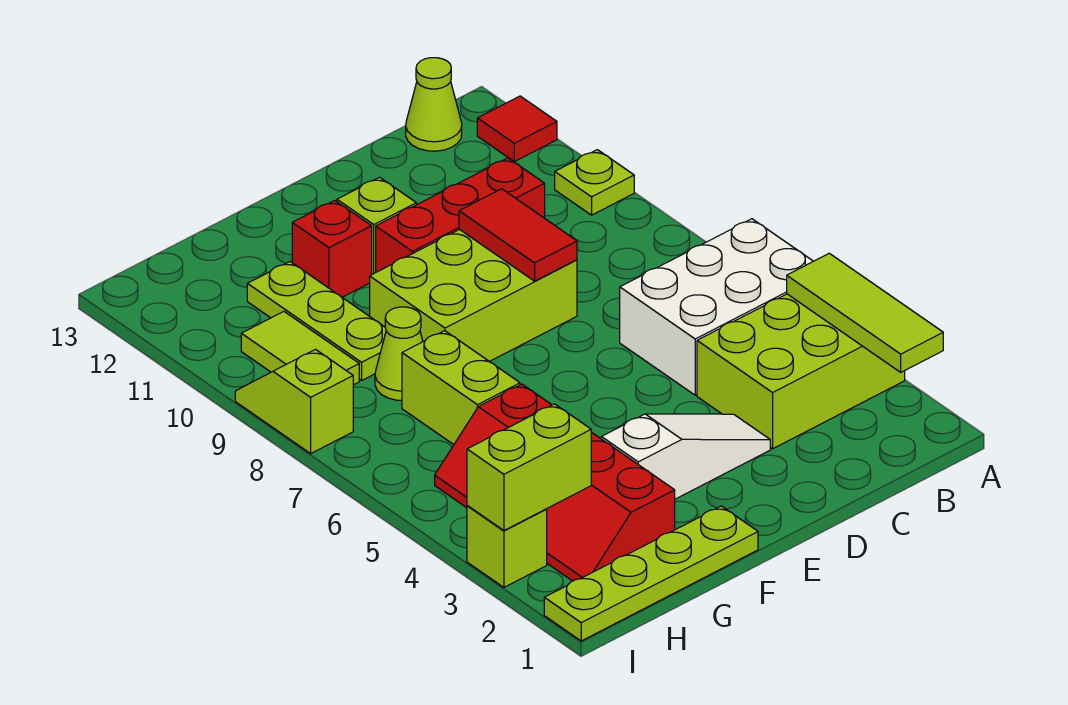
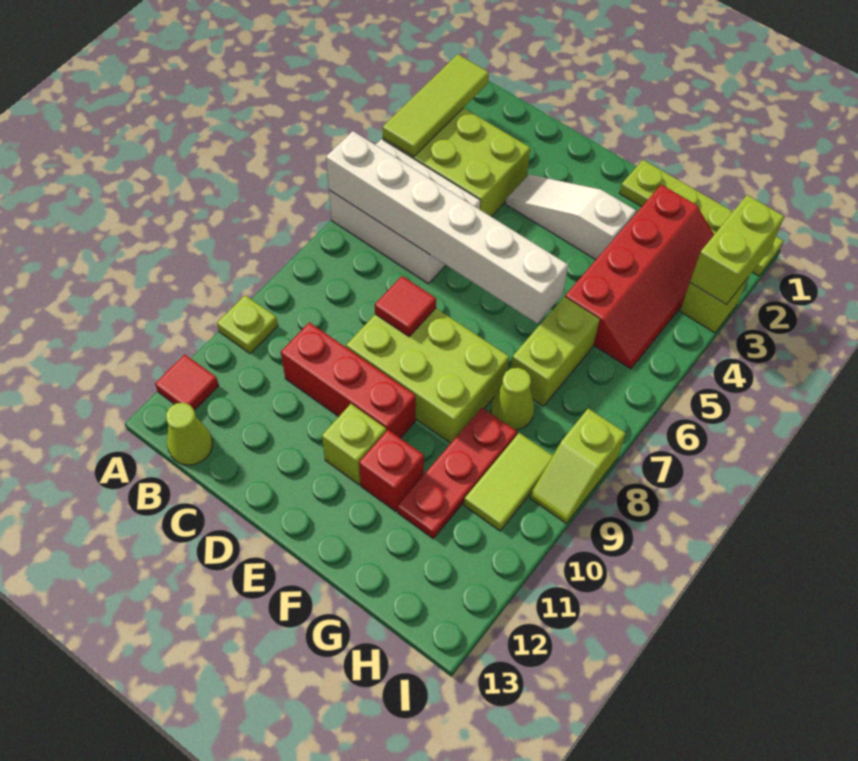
none -> white brick A6:F6 level 2
red tile D8:D9 level 2 -> red tile D8 level 2
lime plate G9:G11 level 1 -> red plate G9:G11 level 1
lime brick H3:I3 level 2 -> lime brick I2:I3 level 2

